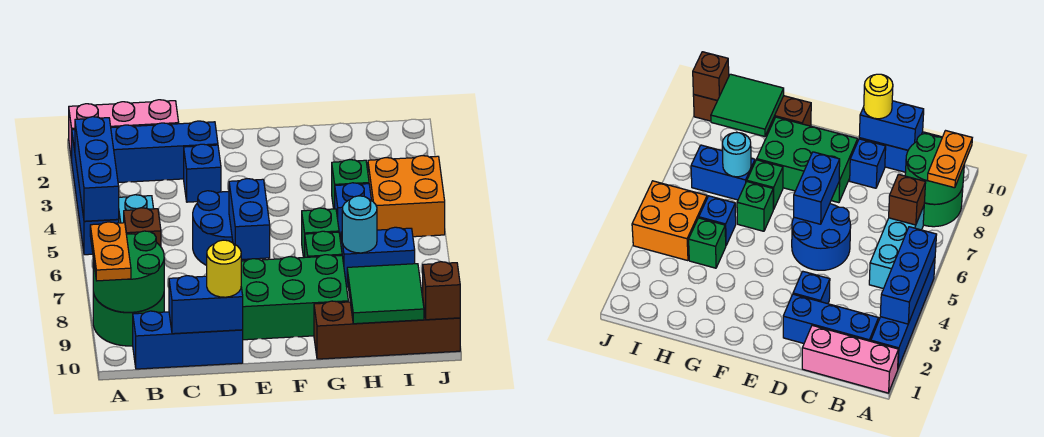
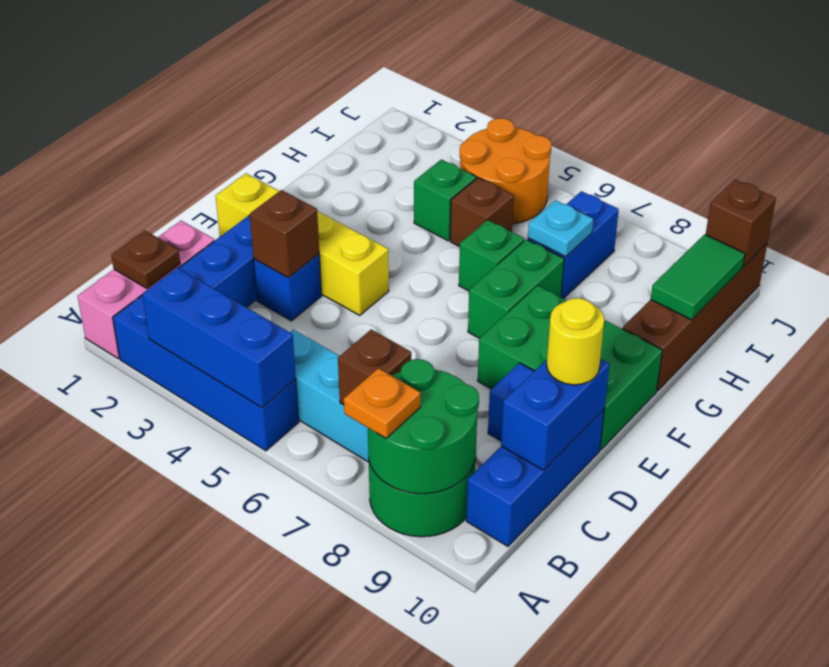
orange plate A8:A9 level 3 -> orange plate A8 level 3
none -> brown plate B1 level 2
none -> brown brick D3 level 2
blue round brick D5:E6 level 1 -> none
none -> yellow brick E1:E4 level 1
blue brick E6:E7 level 2 -> none
green brick E8:G9 level 1 -> green brick E8:F10 level 1
green brick G7 level 1 -> green brick F7:G7 level 1
blue brick H5 level 1 -> brown brick H5 level 1
cyan round brick H7 level 2 -> cyan plate H7 level 2
green tile H9:I10 level 2 -> green tile H10:I10 level 2
orange brick I4:J5 level 1 -> orange round brick I4:J5 level 1

